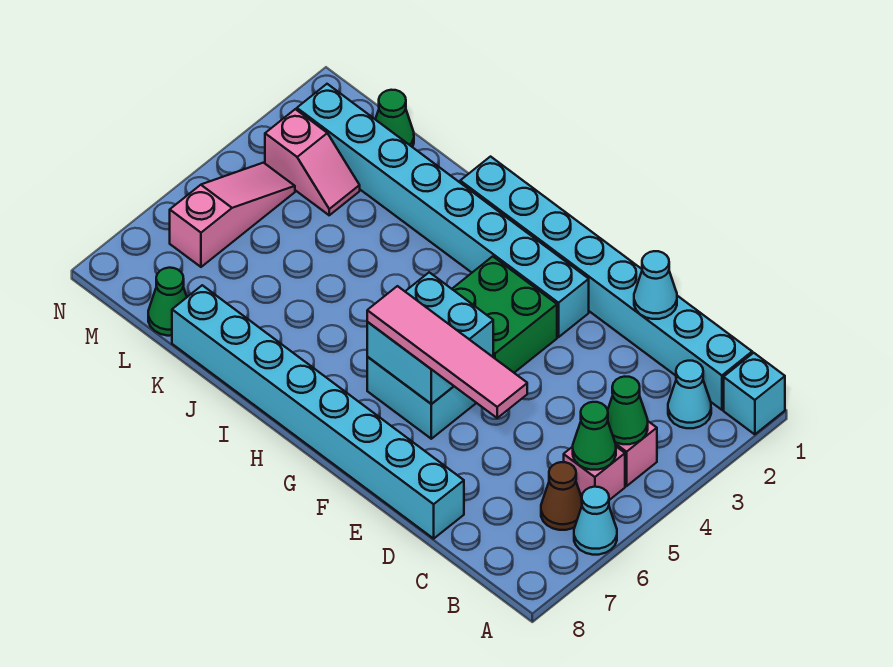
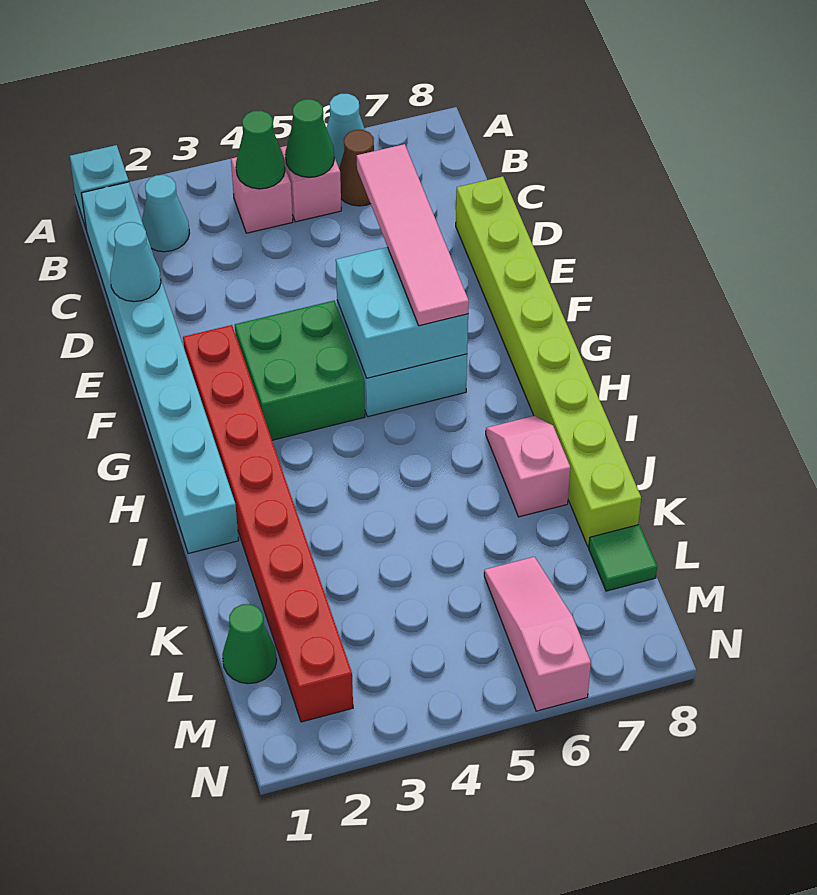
cyan brick D8:K8 level 1 -> lime brick D8:K8 level 1
cyan brick F2:M2 level 1 -> red brick F2:M2 level 1
pink slope L3:M3 level 1 top M -> pink slope I7:J7 level 1 top J
green cone L8 level 1 -> green tile L8 level 1
pink slope M4:M6 level 1 top 6 -> pink slope L6:N6 level 1 top N

